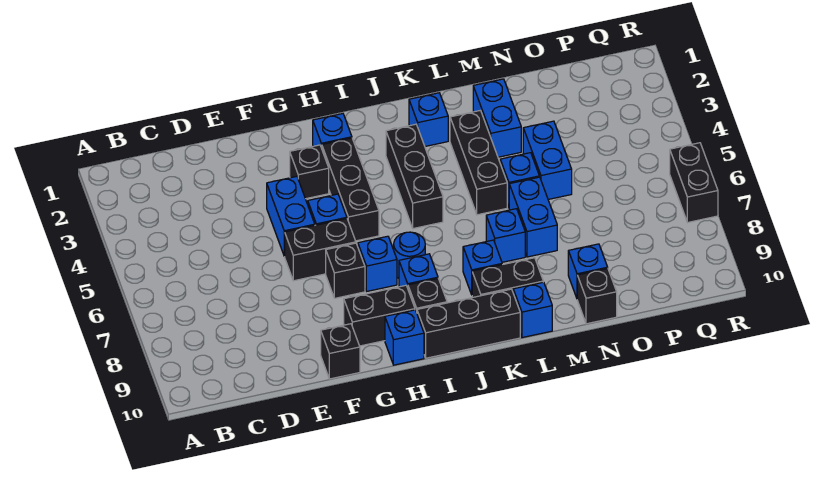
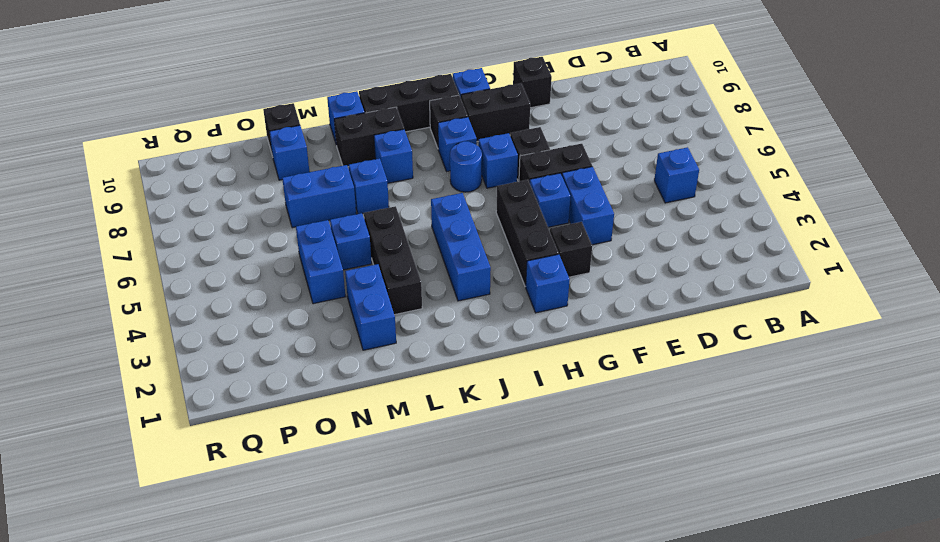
black brick J3:J5 level 1 -> blue brick J3:J5 level 1
blue brick K2 level 1 -> blue brick C5 level 1
blue brick M6:M7 level 1 -> blue brick M7:N7 level 1
black brick R6:R7 level 1 -> none

